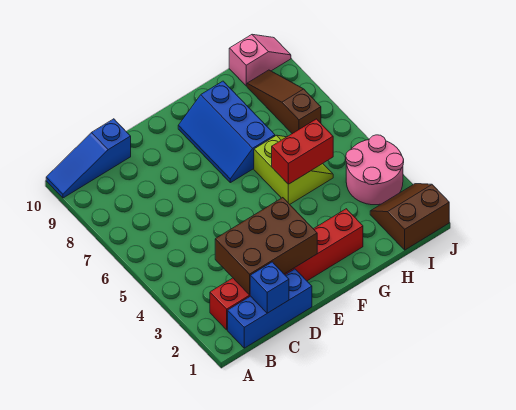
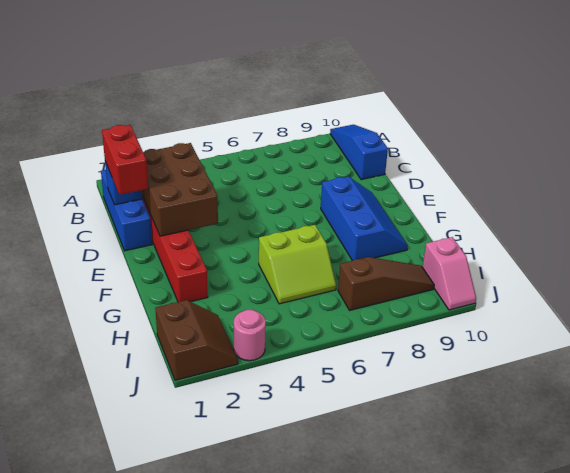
blue slope F7:G9 level 1 top G -> blue slope E8:G9 level 1 top 8
red brick G5:H5 level 2 -> red brick C1:D1 level 3
pink round brick I3:J4 level 1 -> pink round brick J3 level 1

